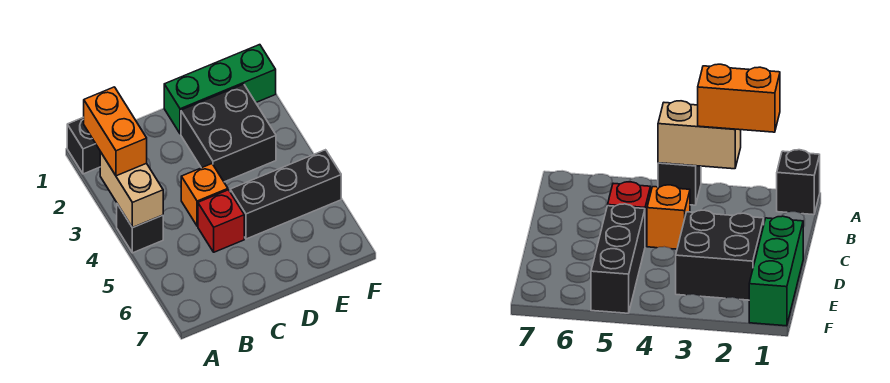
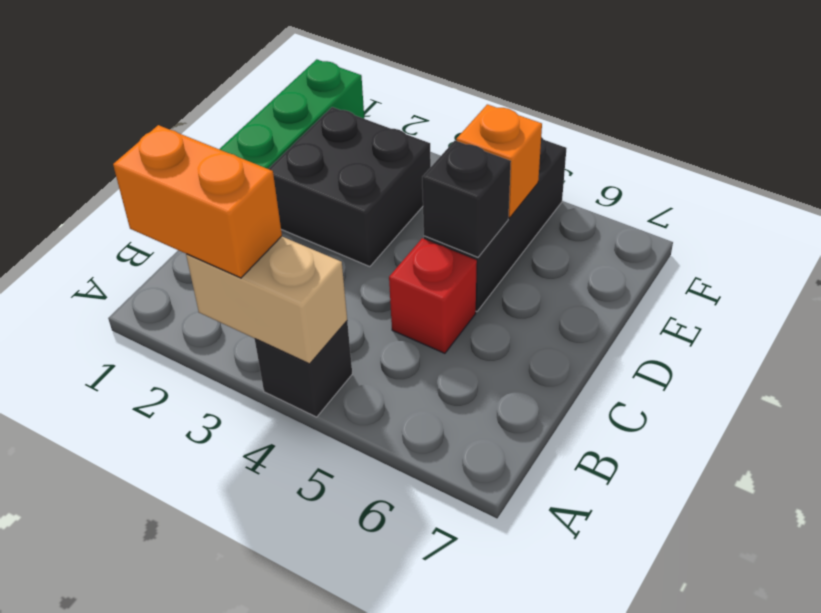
black brick A1 level 1 -> black brick D5 level 2
orange brick C4 level 1 -> orange brick E5 level 2

